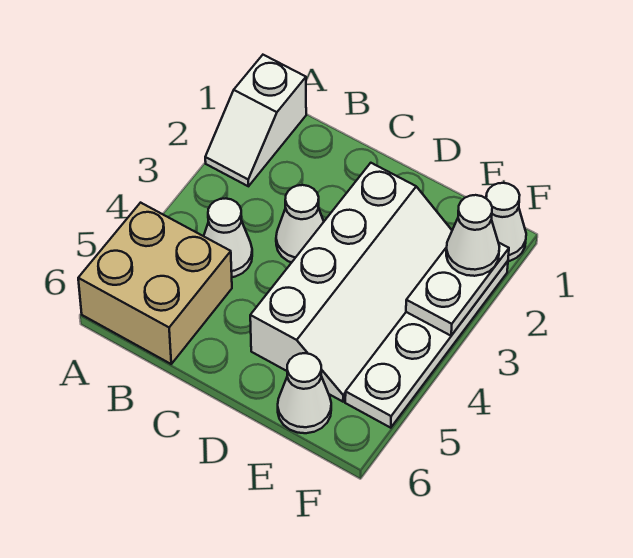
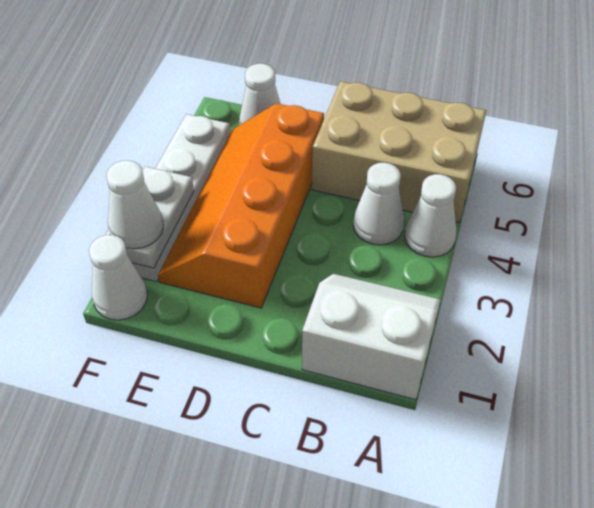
white slope A1:A2 level 1 top 1 -> white slope A1:B2 level 1 top 1
tan brick A5:B6 level 1 -> tan brick A5:C6 level 1
white cone C3 level 1 -> white cone A4 level 1
white slope D2:E5 level 1 top D -> orange slope D2:E5 level 1 top D

